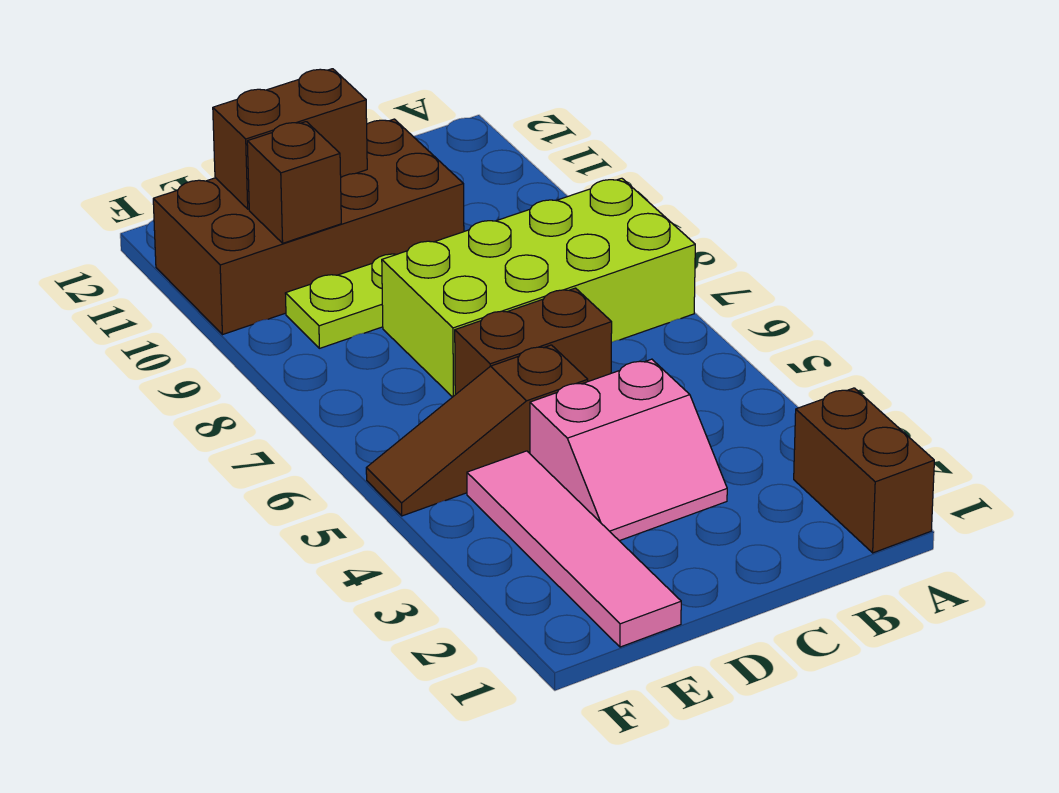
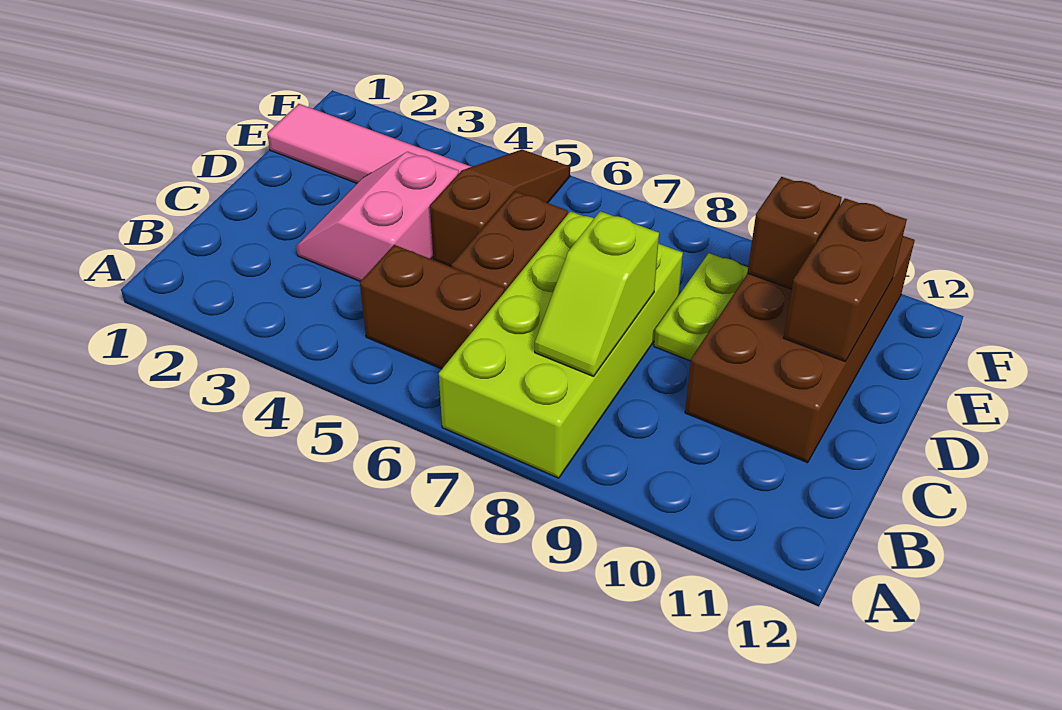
brown brick A1:A2 level 1 -> brown brick B5:B6 level 1
none -> lime slope B8:C8 level 2 top C

